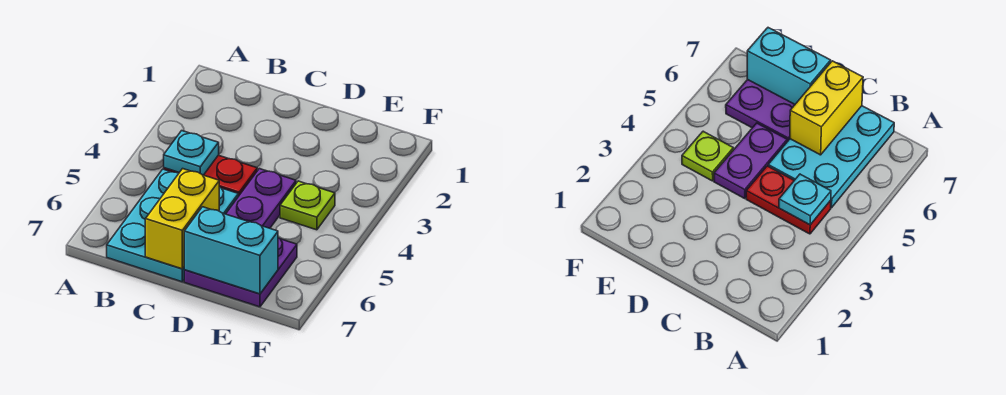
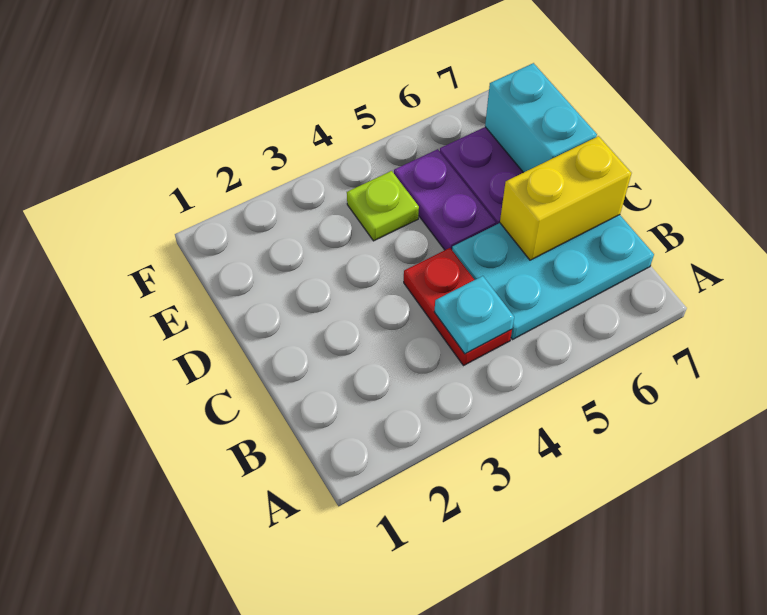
purple plate D4:D5 level 1 -> purple plate D5:E5 level 1

